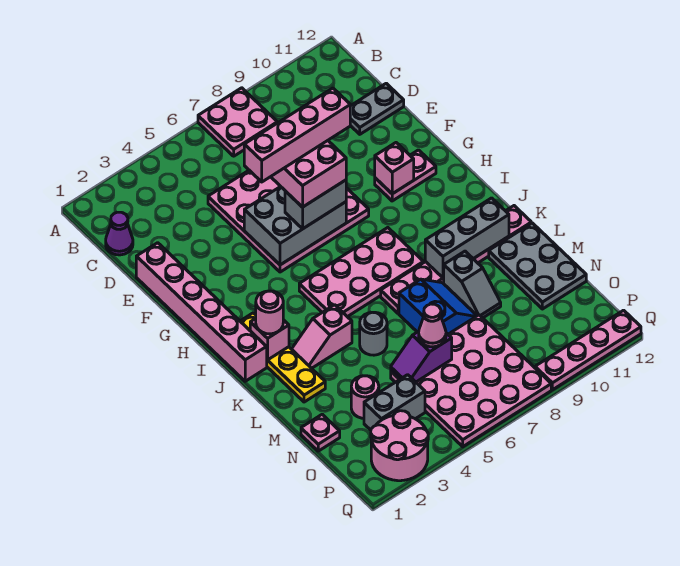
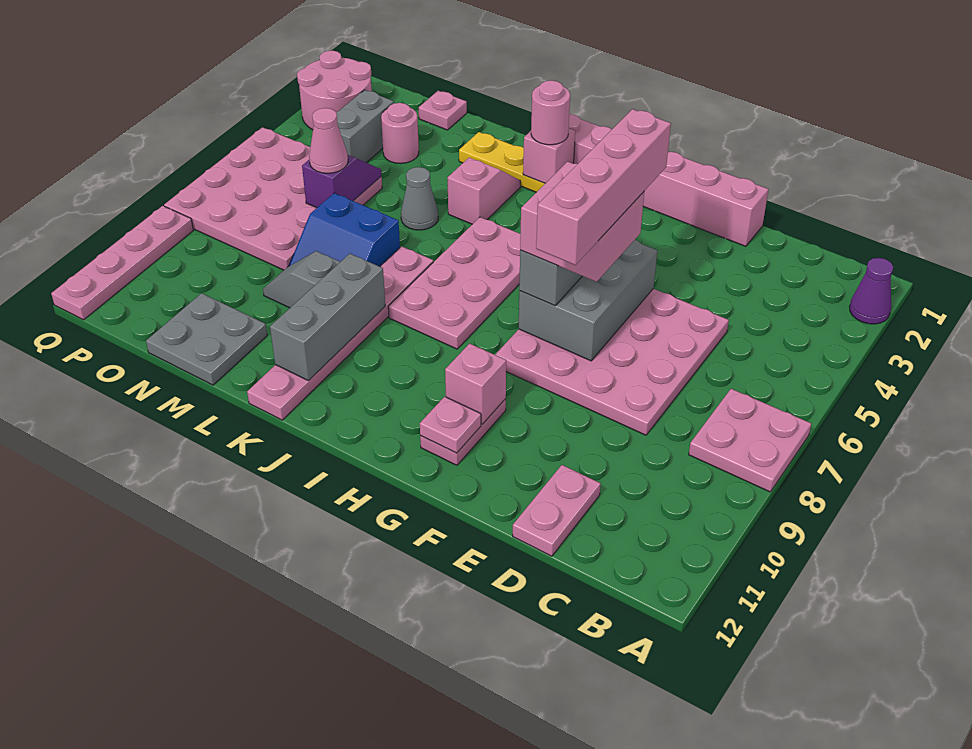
purple cone C1 level 1 -> purple cone A2 level 1
grey plate D11:D12 level 1 -> pink plate D11:D12 level 1
none -> pink plate G11 level 2
grey round brick L5 level 1 -> grey cone L5 level 1
grey plate L11:N12 level 1 -> grey plate M11:N12 level 1

